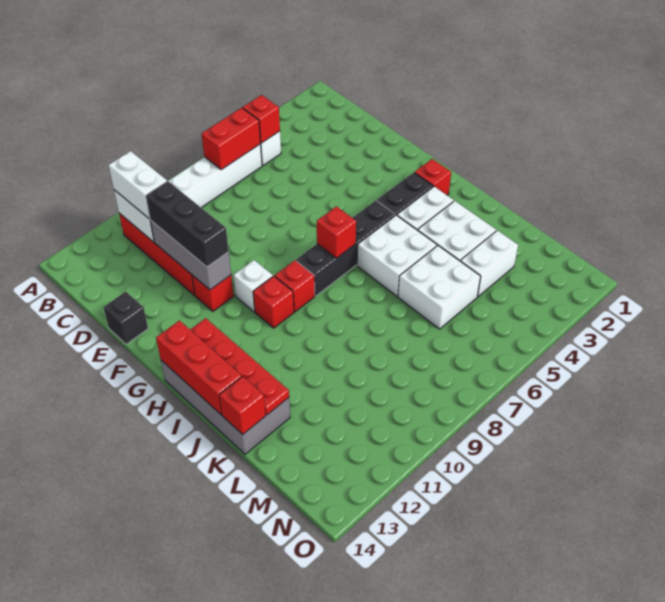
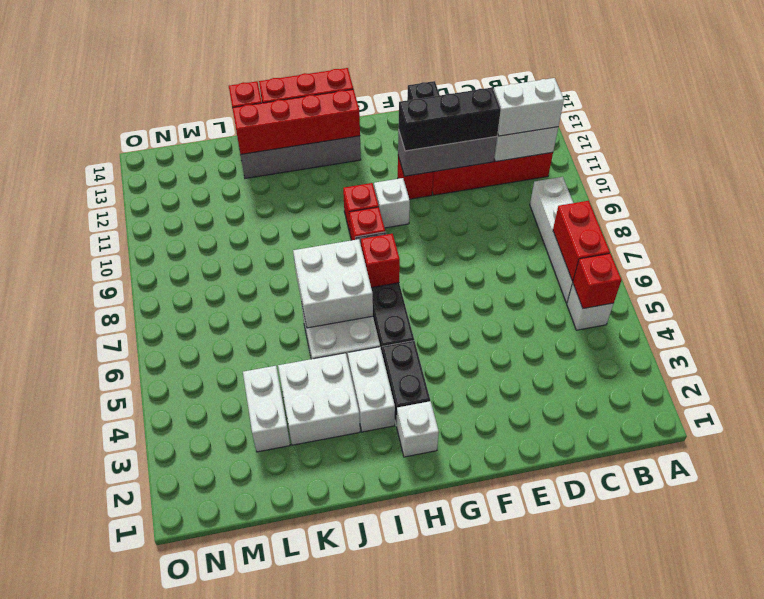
red brick H2 level 1 -> white brick H2 level 1
red plate H13:K13 level 2 -> red brick H13:K13 level 2
white brick K5:L6 level 1 -> white brick I6:J7 level 2

